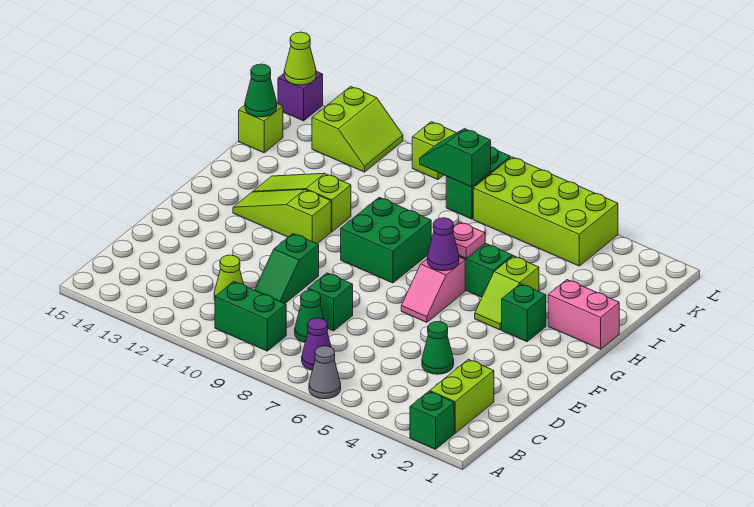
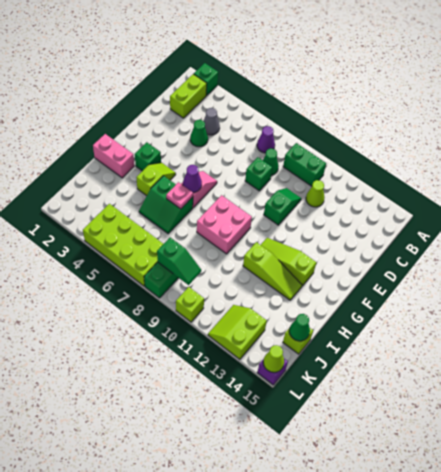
grey cone A6 level 1 -> grey cone C4 level 1
green brick G8:H9 level 1 -> pink brick G8:H9 level 1
lime slope G11:G13 level 1 top 11 -> lime slope G11:G13 level 1 top 13

